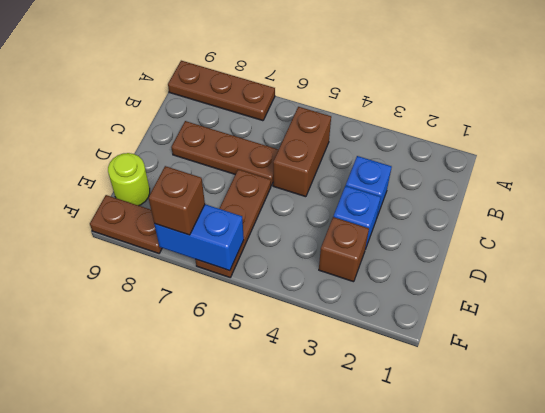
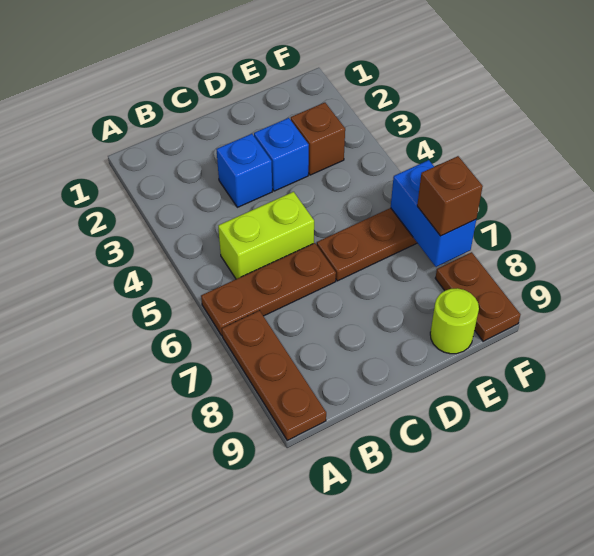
brown brick B5:C5 level 1 -> lime brick B5:C5 level 1
brown plate C6:C8 level 1 -> brown plate A6:C6 level 1

